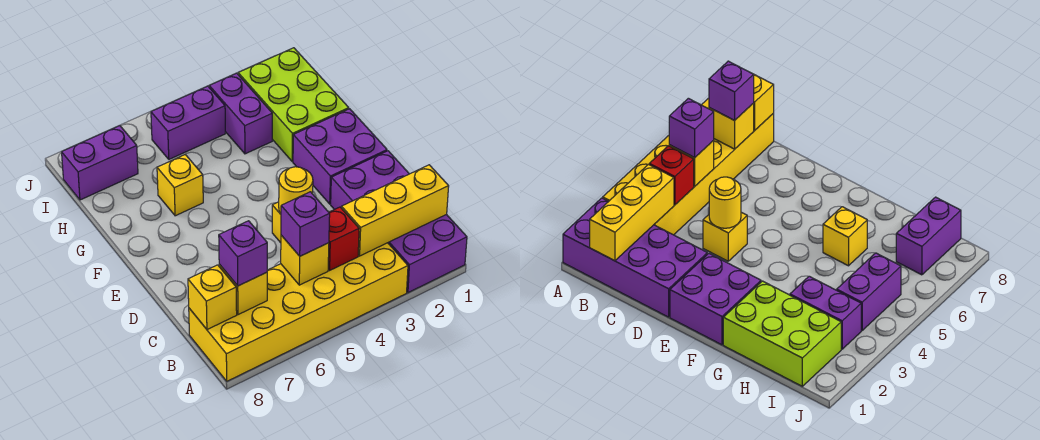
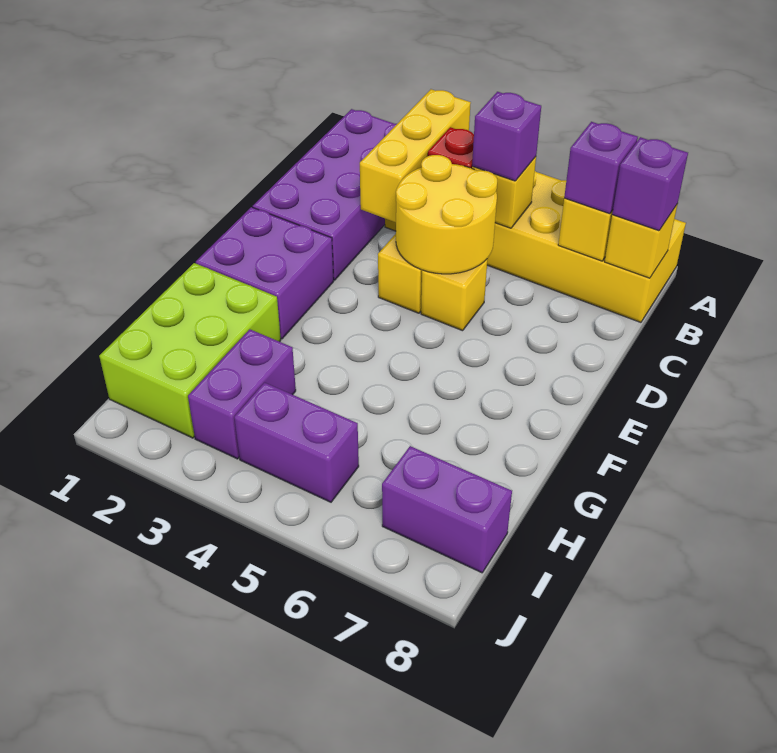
yellow brick B1:B3 level 2 -> yellow brick A3:C3 level 2
none -> purple brick B8 level 3
yellow round brick D4 level 2 -> yellow round brick C4:D5 level 2
yellow brick G6 level 1 -> yellow brick D5 level 1

